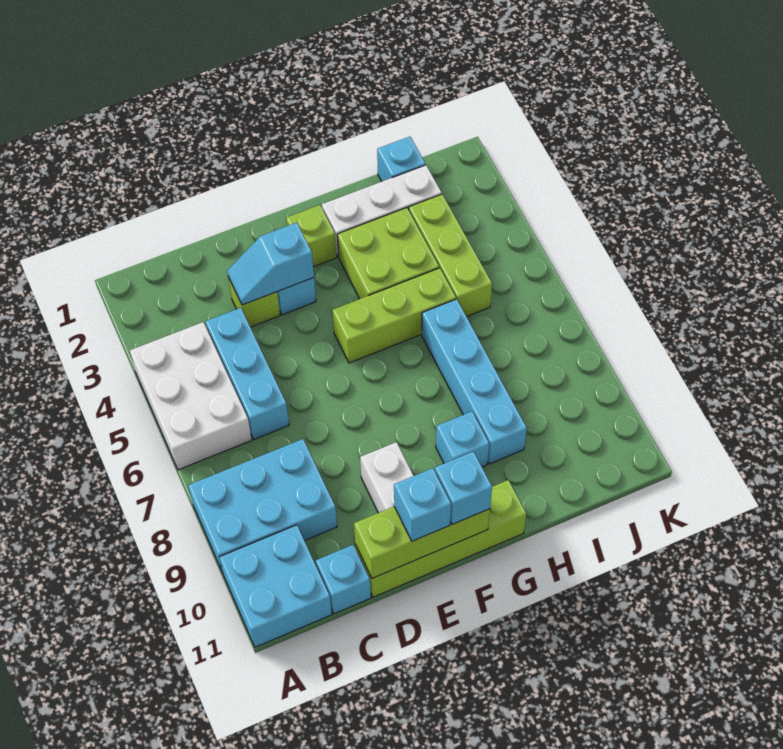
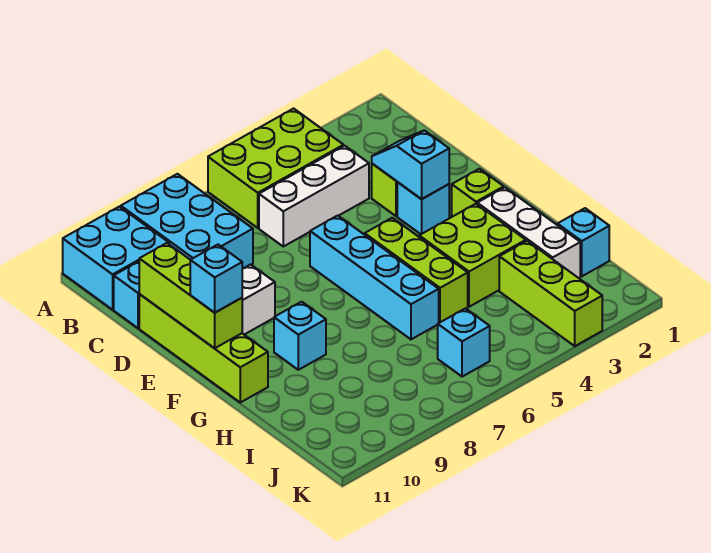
white brick A4:B6 level 1 -> lime brick A4:B6 level 1
cyan brick C4:C6 level 1 -> white brick C4:C6 level 1
cyan brick E11 level 3 -> cyan brick J6 level 1
cyan brick H6:H9 level 1 -> cyan brick E6:H6 level 1
lime brick I3:I5 level 1 -> lime brick I3:K3 level 1

